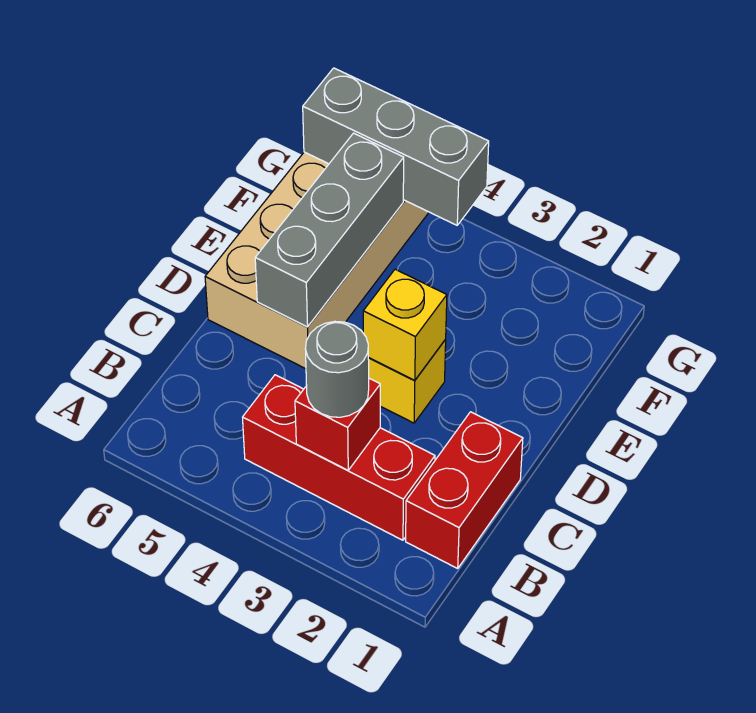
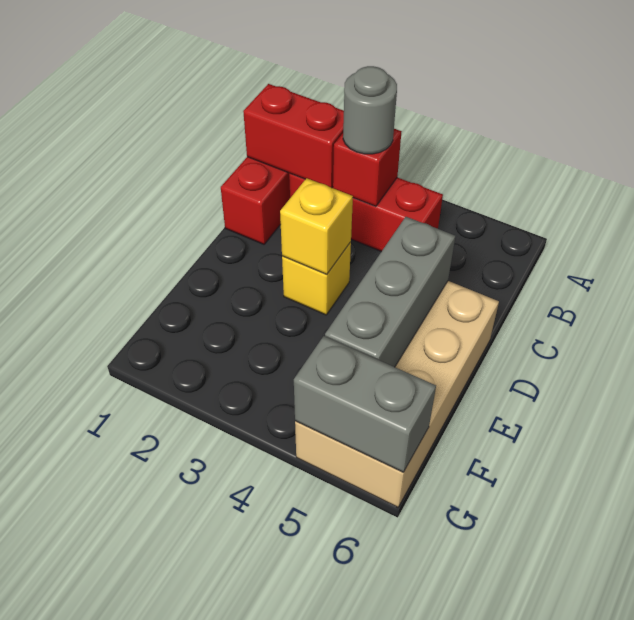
none -> red brick B1:B2 level 2
grey brick G4:G6 level 2 -> grey brick G5:G6 level 2

